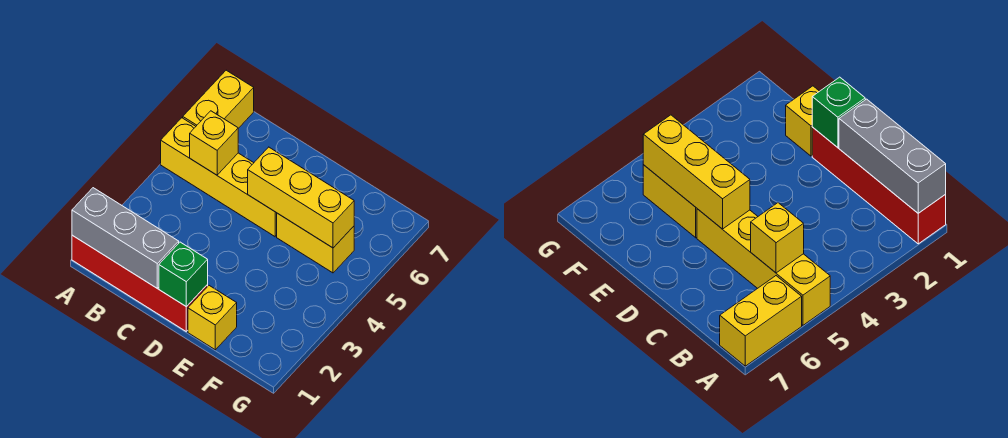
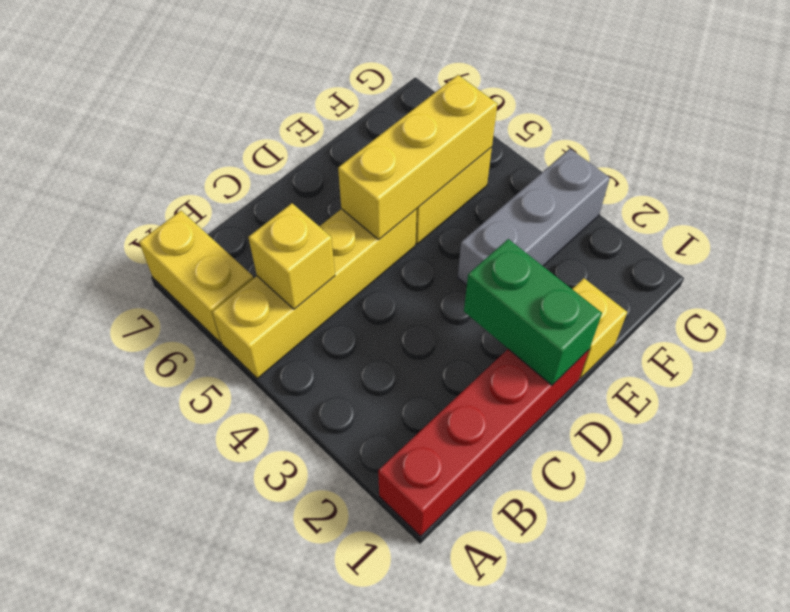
grey brick A1:C1 level 2 -> grey brick E3:G3 level 1
green brick D1 level 2 -> green brick D1:D2 level 2

